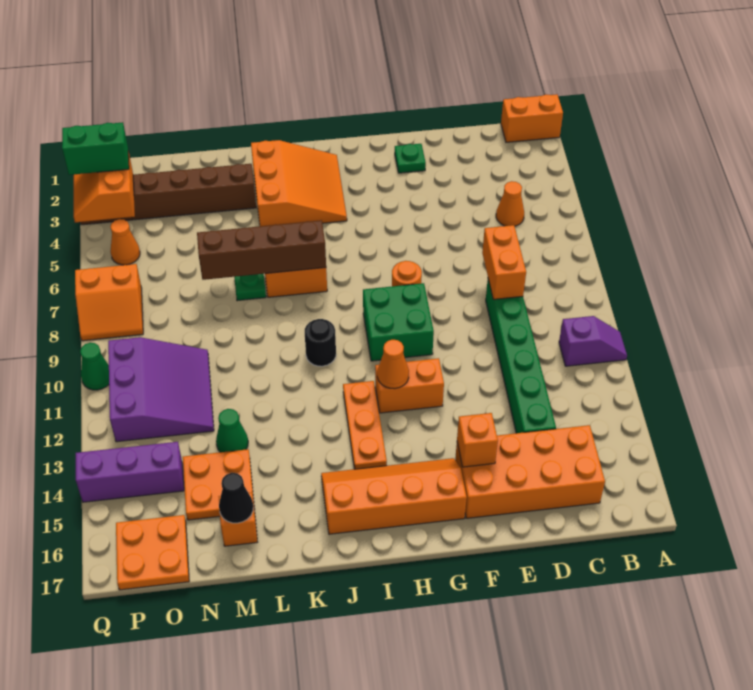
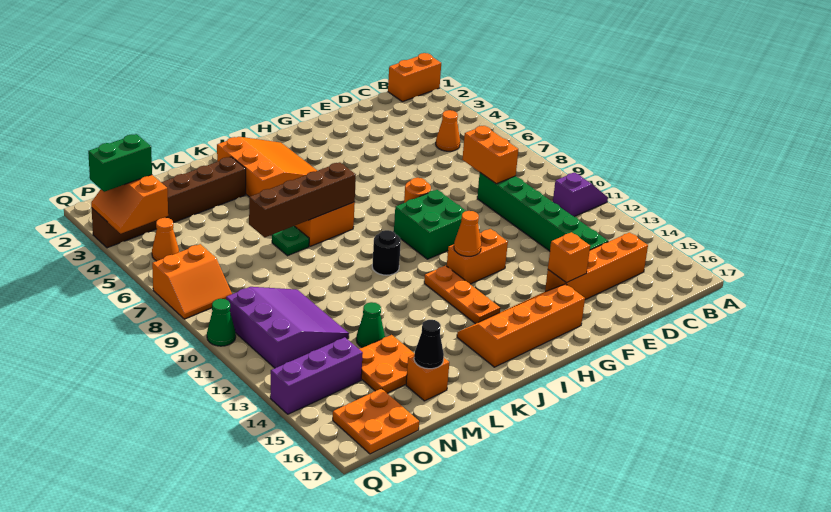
orange brick C15:F16 level 1 -> orange brick C15:F15 level 1
green plate F2 level 1 -> none

